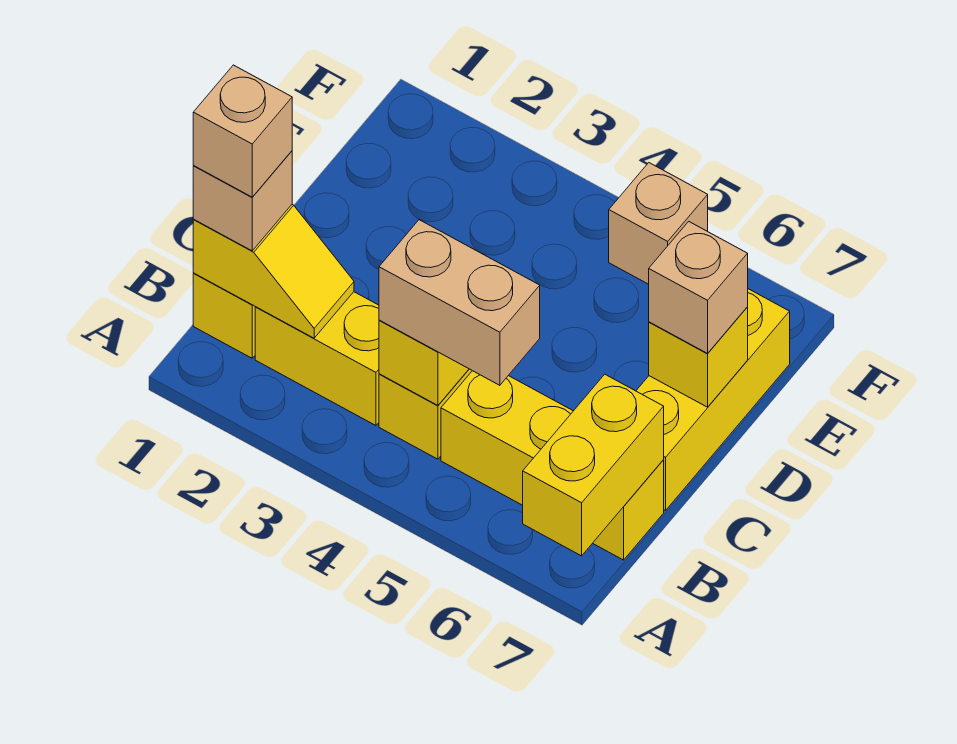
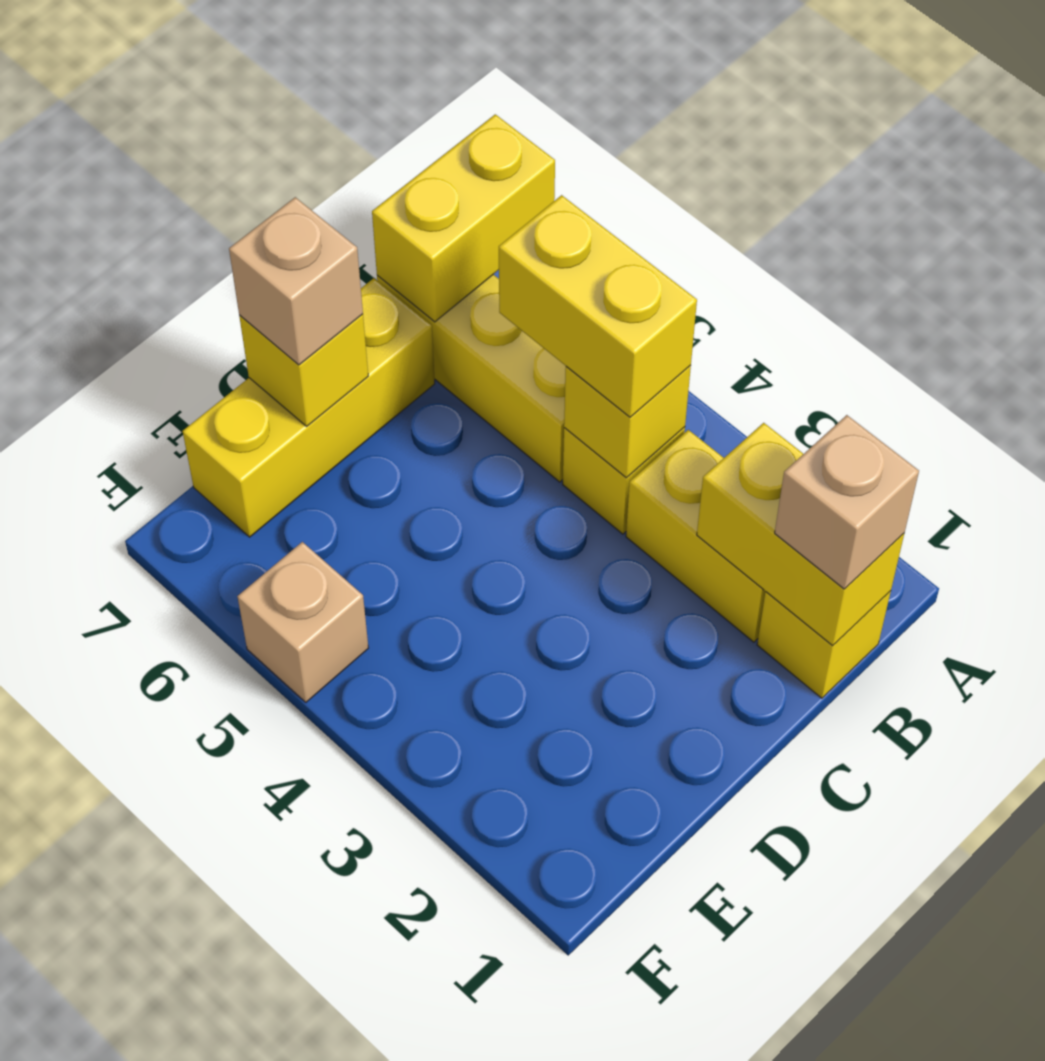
yellow slope B1:B2 level 2 top 1 -> yellow brick B1:B2 level 2
tan brick B1 level 4 -> none
tan brick B4:B5 level 3 -> yellow brick B4:B5 level 3

